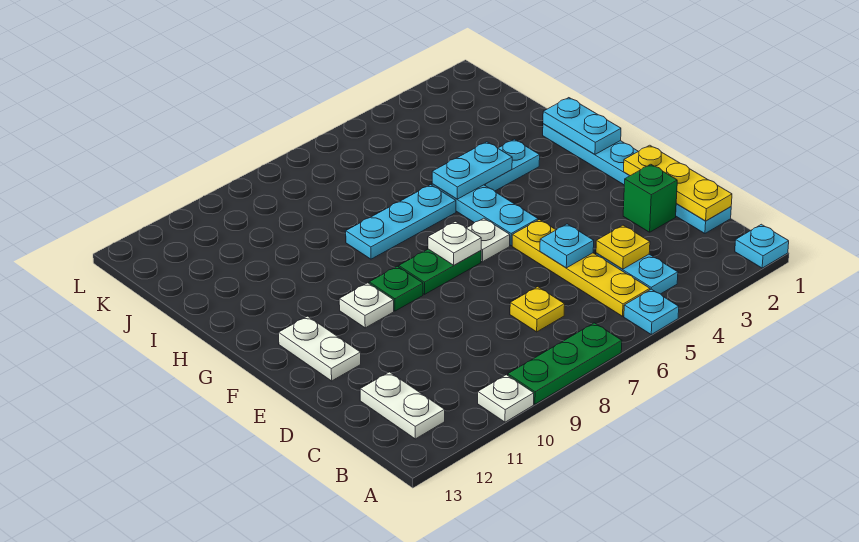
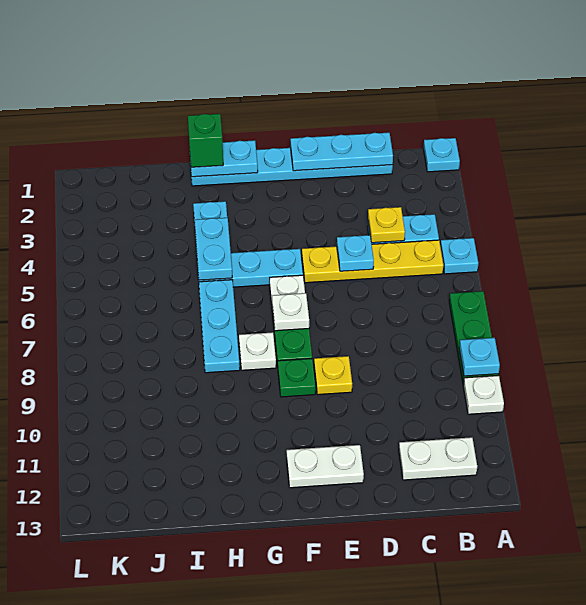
none -> cyan plate A9 level 2
yellow plate C1:E1 level 2 -> cyan plate C1:E1 level 2
yellow plate C7 level 1 -> yellow plate E9 level 1
green brick D2 level 1 -> green brick H1 level 3
white plate F10 level 1 -> white plate G8 level 1

